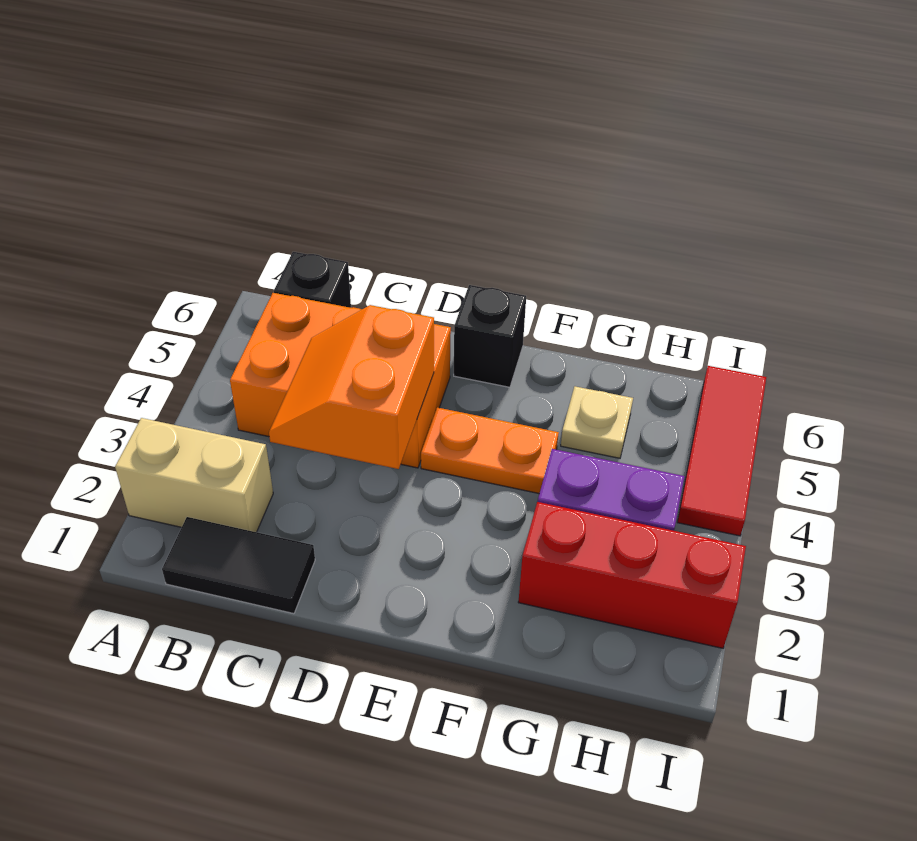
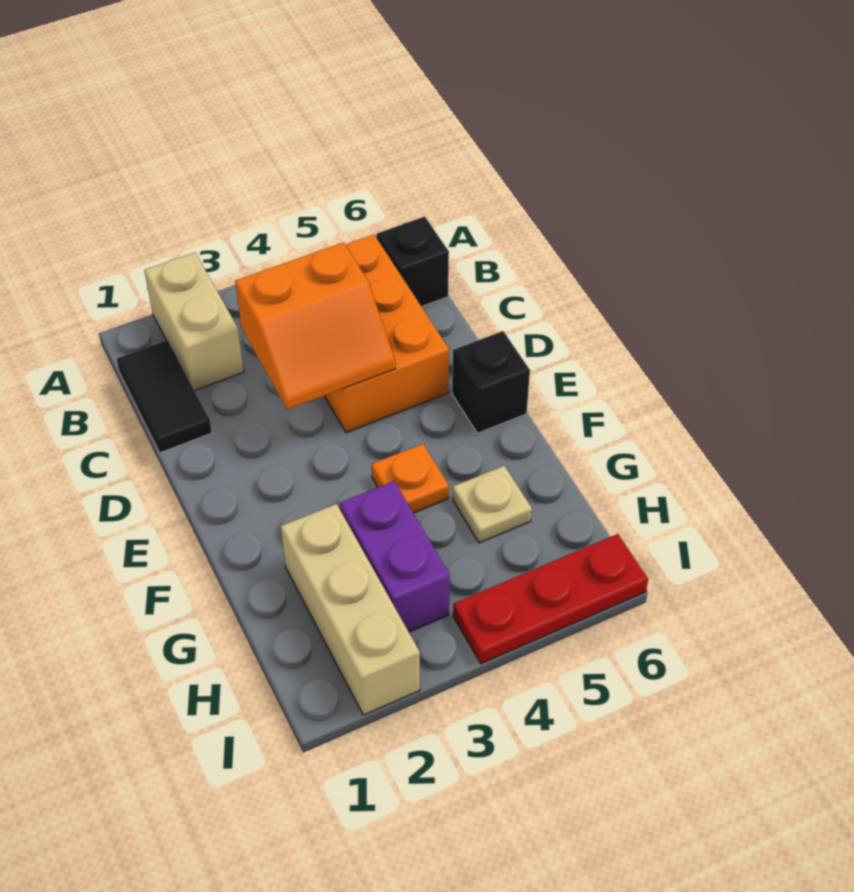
orange slope C3:D4 level 2 top D -> orange slope C3:D4 level 2 top C
orange plate E4:F4 level 1 -> orange plate F4 level 1
red brick G2:I2 level 1 -> tan brick G2:I2 level 1
red tile I4:I6 level 1 -> red plate I4:I6 level 1

